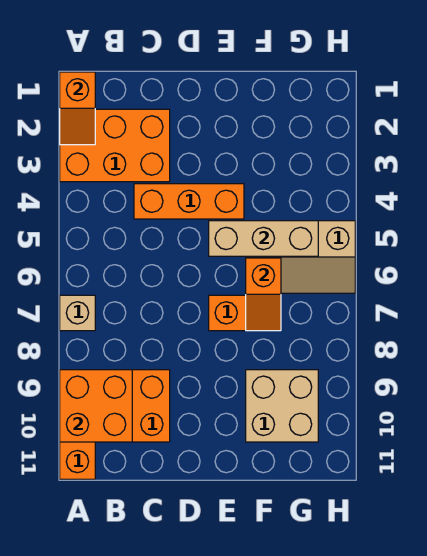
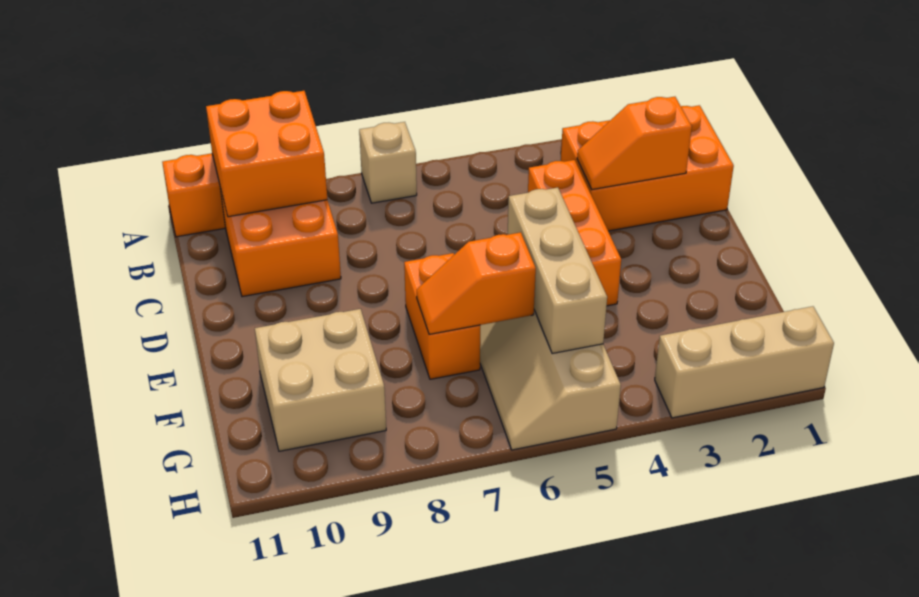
orange slope A1:A2 level 2 top 1 -> orange slope C2:C3 level 2 top 2
orange brick A2:C3 level 1 -> orange brick B1:C3 level 1
none -> tan brick H1:H3 level 1

